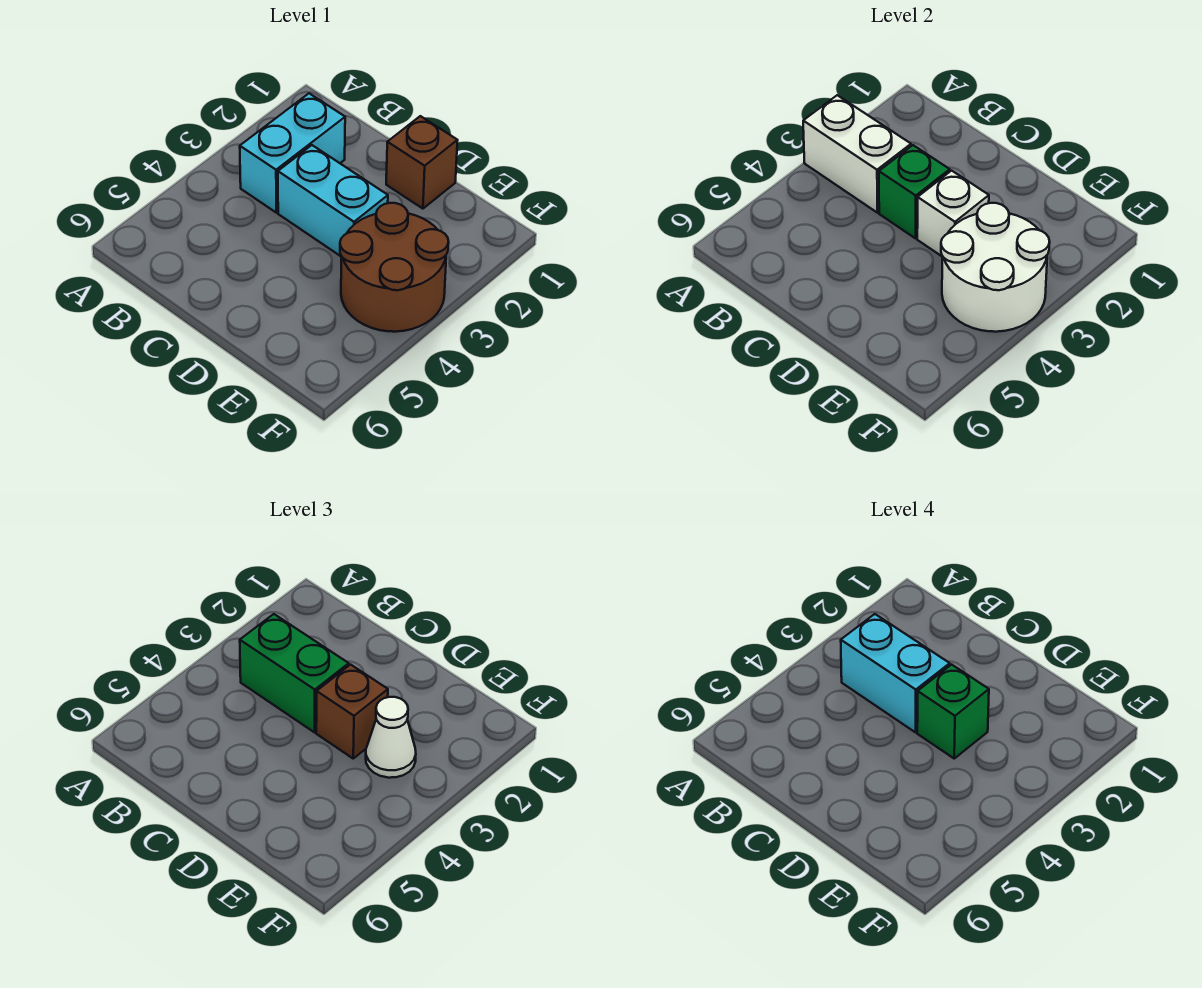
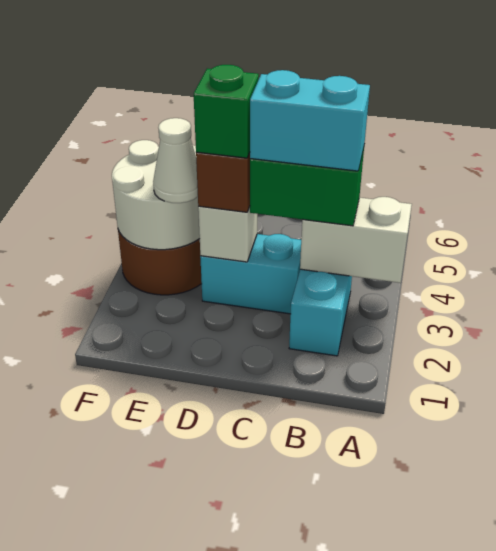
green brick C3 level 2 -> none
brown brick D1 level 1 -> none

